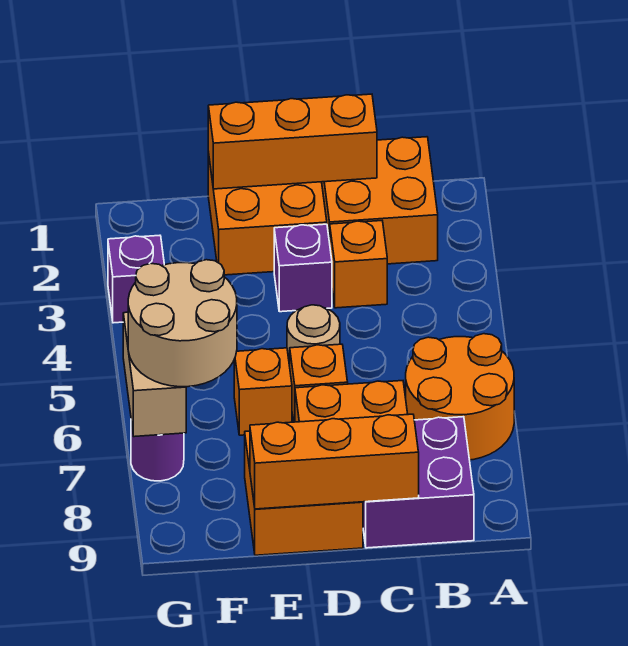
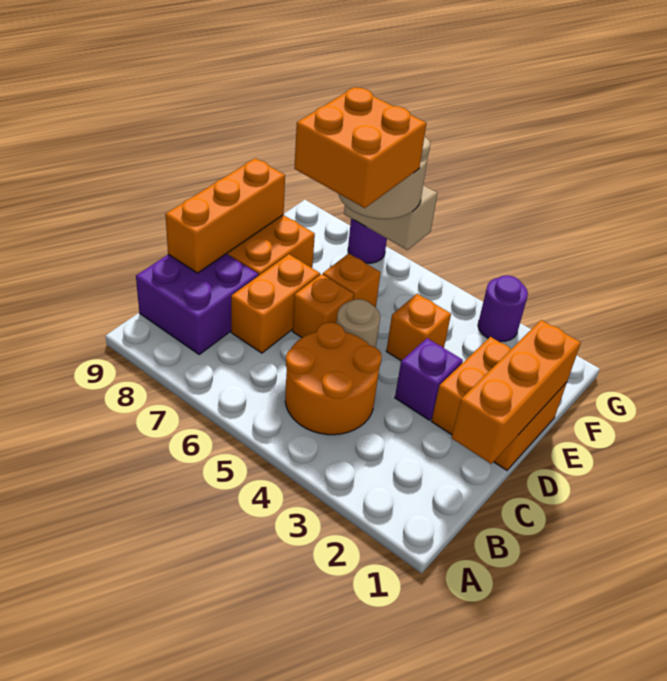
orange round brick A6:B7 level 1 -> orange round brick B4:C5 level 1
orange brick B1:C2 level 1 -> orange brick E6:F7 level 4
orange brick C3 level 1 -> orange brick E4 level 1
purple brick G3 level 1 -> purple round brick G3 level 1

